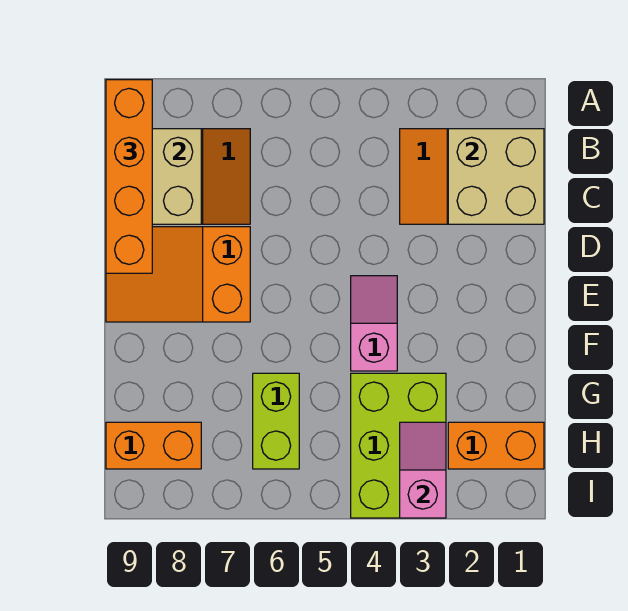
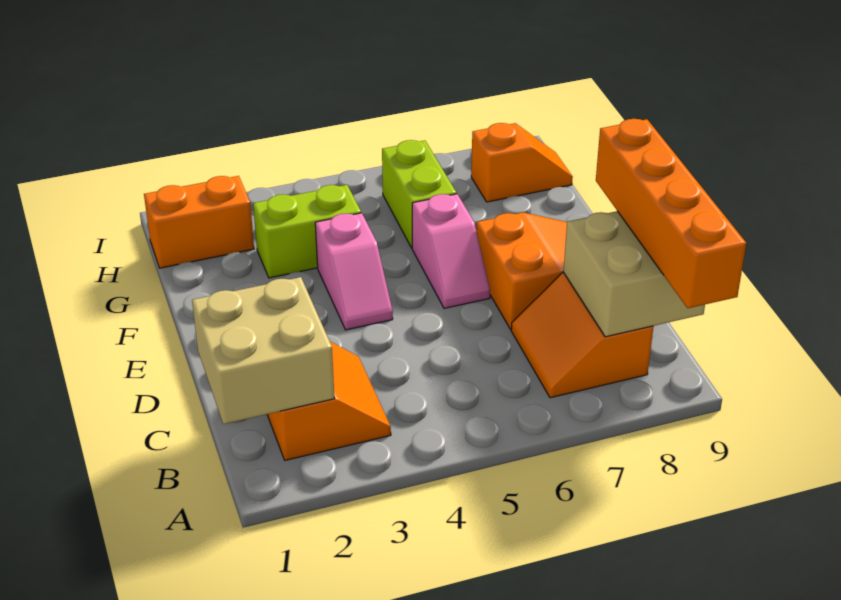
lime brick G3:I4 level 1 -> lime brick G3:G4 level 1
pink slope H3:I3 level 2 top I -> pink slope E6:F6 level 1 top F
orange brick H8:H9 level 1 -> orange slope H8:H9 level 1 top 8

